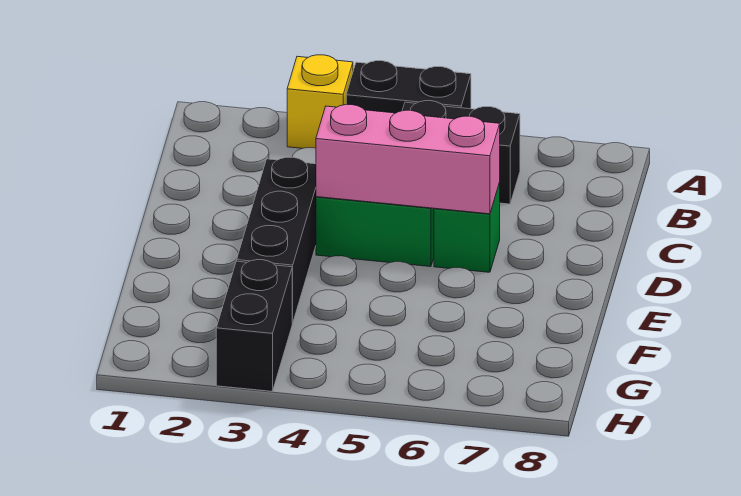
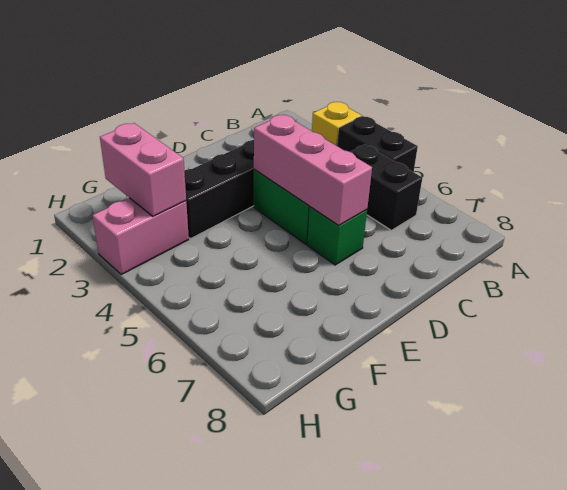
none -> pink brick G2:G3 level 2
black brick G3:H3 level 1 -> pink brick G3:H3 level 1

